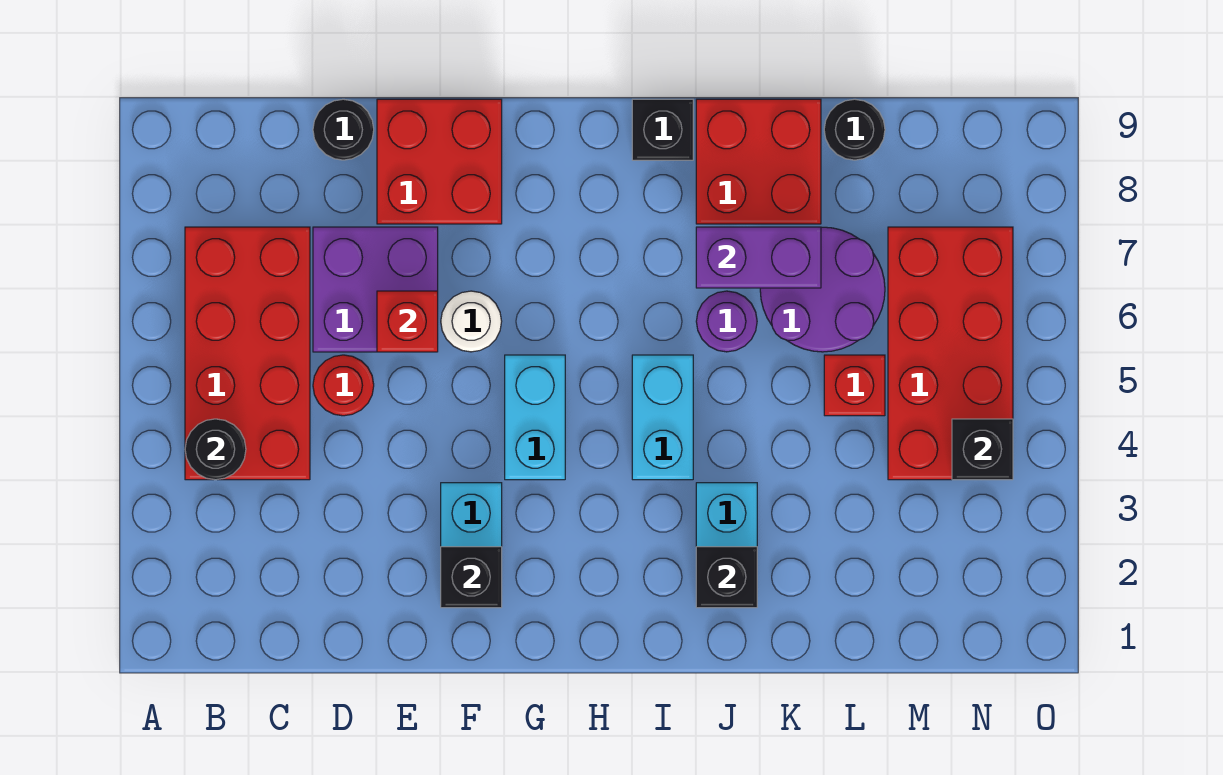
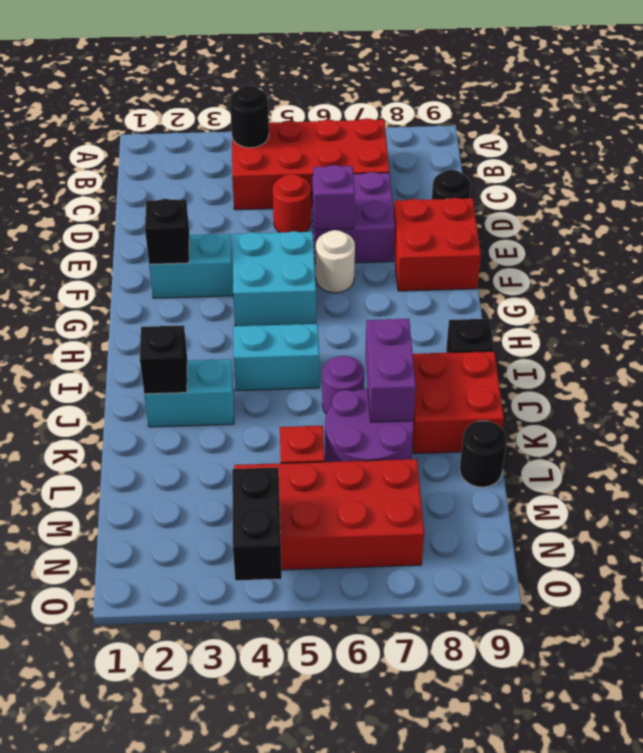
red brick E6 level 2 -> purple brick E6 level 2
cyan brick G4:G5 level 1 -> cyan brick F4:G5 level 1
black brick N4 level 2 -> black brick N4:O4 level 2

